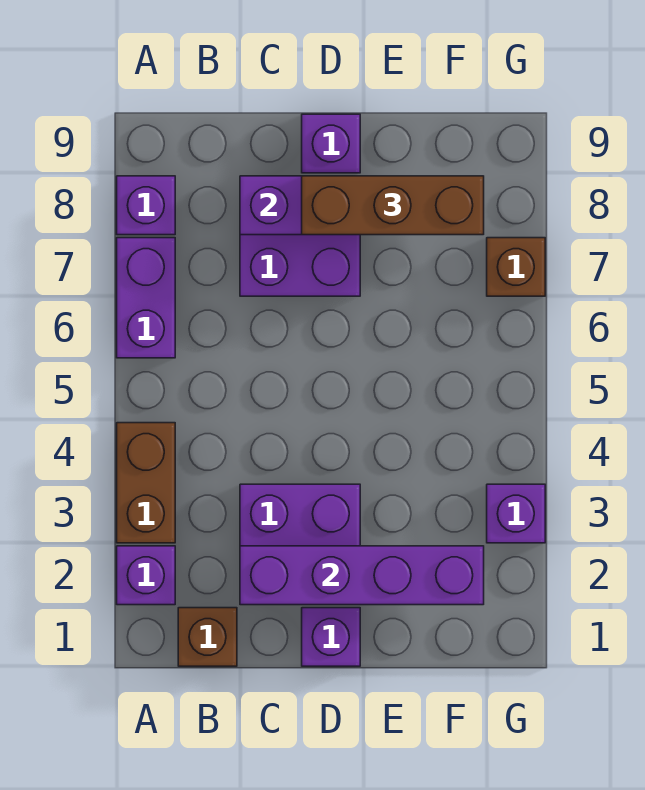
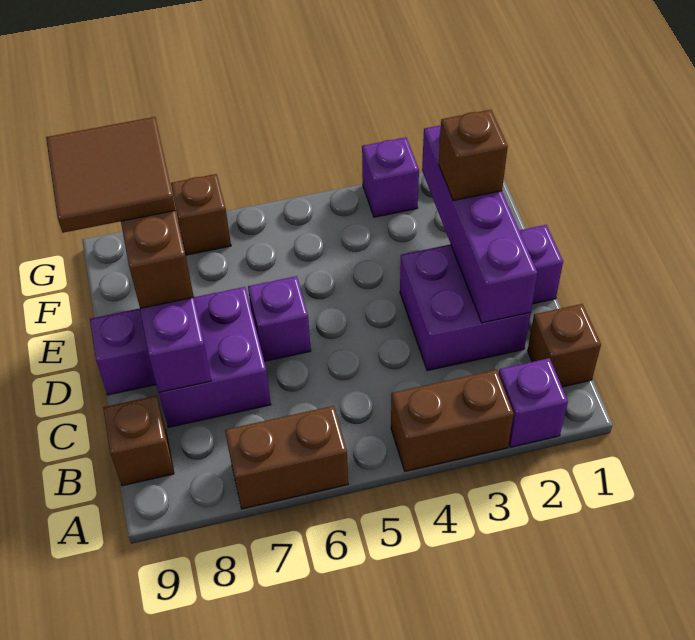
purple brick A6:A7 level 1 -> brown brick A6:A7 level 1
purple brick A8 level 1 -> purple brick D6 level 1
none -> brown brick B9 level 1
none -> brown brick E2 level 3
none -> brown tile E8:F9 level 4

